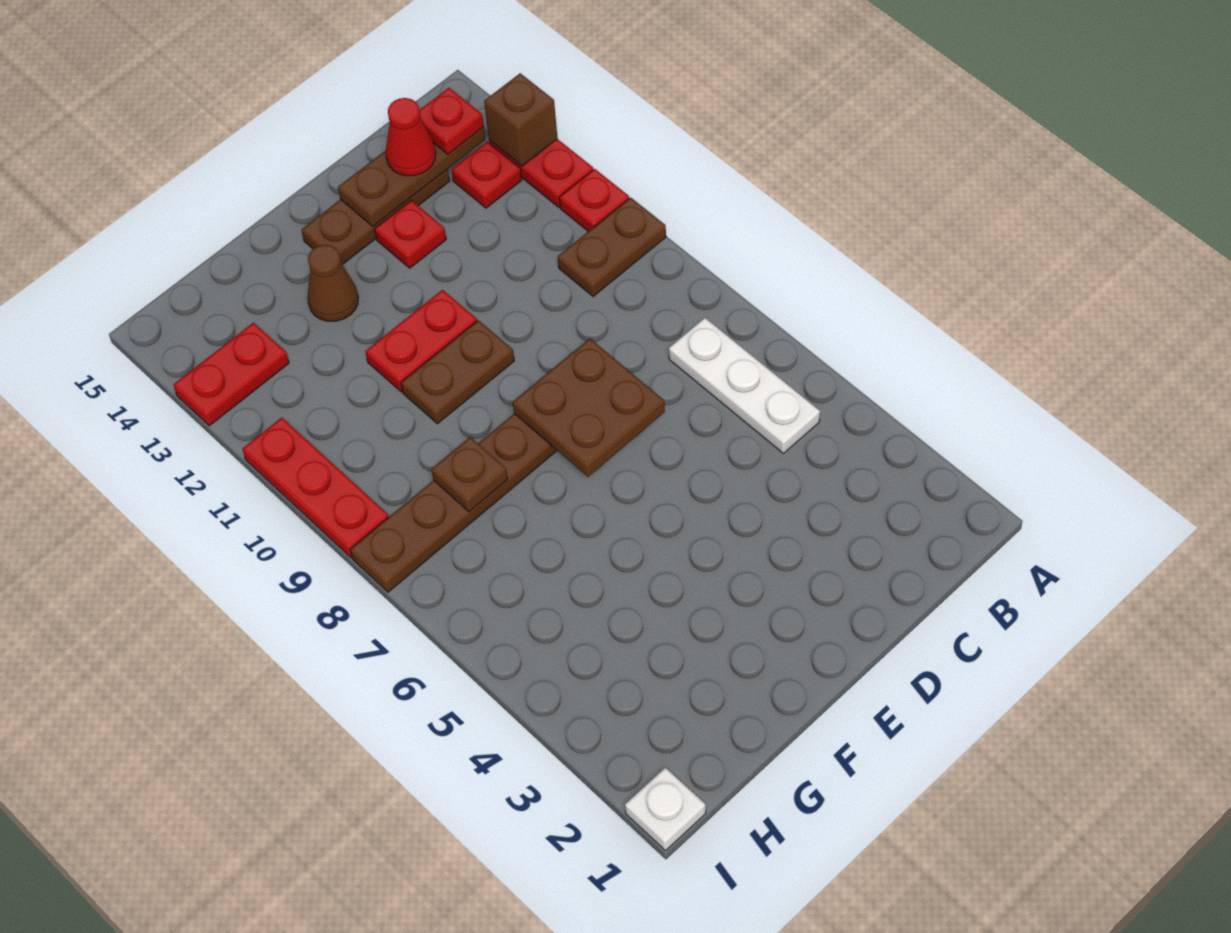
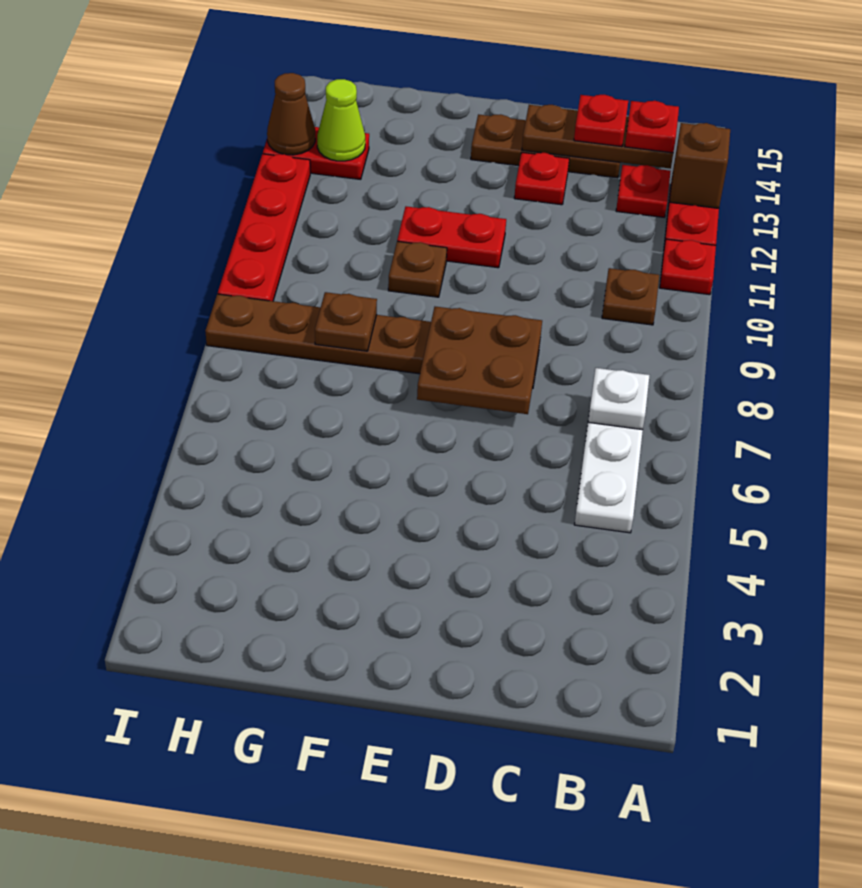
brown plate A10:B10 level 1 -> brown plate B10 level 1
red cone C14 level 3 -> red plate C14 level 3
brown plate E10:F10 level 1 -> brown plate F10 level 1
brown cone F13 level 1 -> brown cone I13 level 2
none -> lime cone H13 level 2
white plate I1 level 1 -> white plate B7 level 2
red plate I9:I11 level 1 -> red plate I9:I12 level 1

